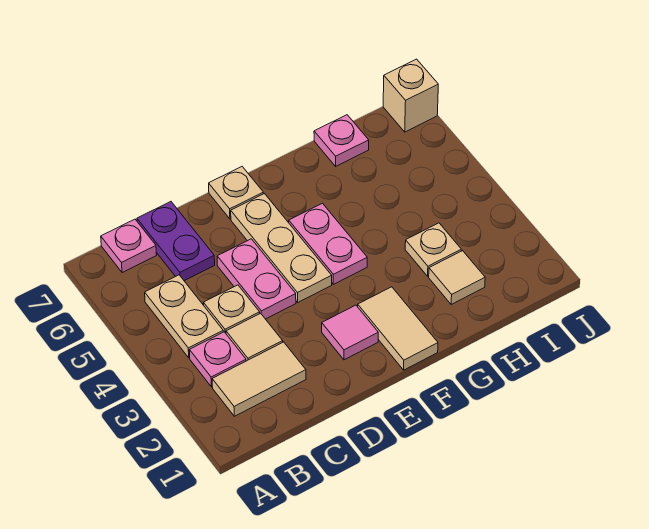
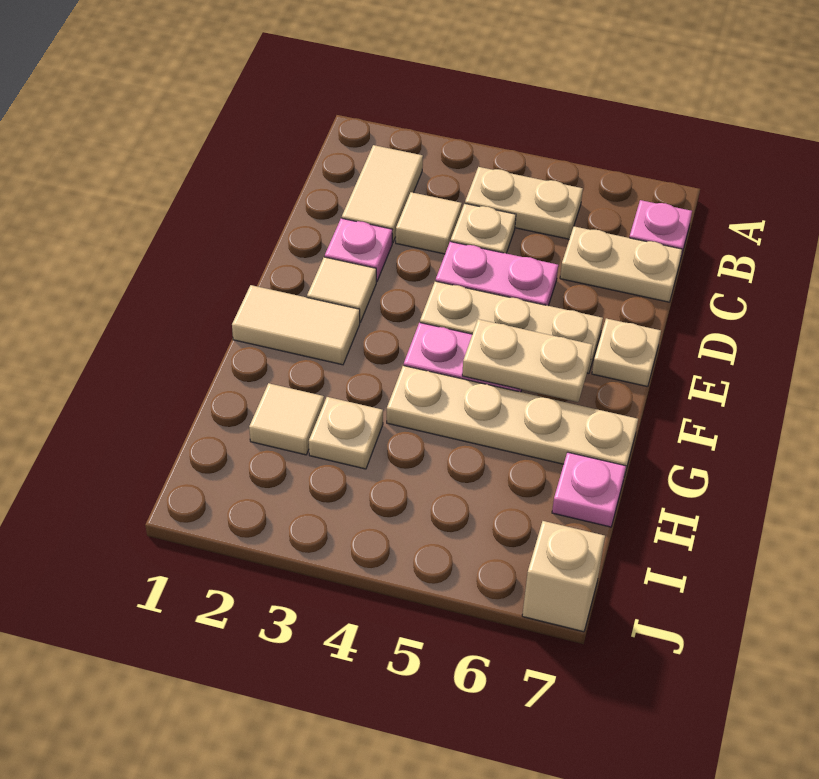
pink plate B3 level 1 -> pink plate D2 level 1
purple plate C6:C7 level 1 -> tan plate C6:C7 level 1
pink tile E2 level 1 -> tan tile E2 level 1
none -> tan plate F5:F6 level 2
none -> tan plate G4:G7 level 1

